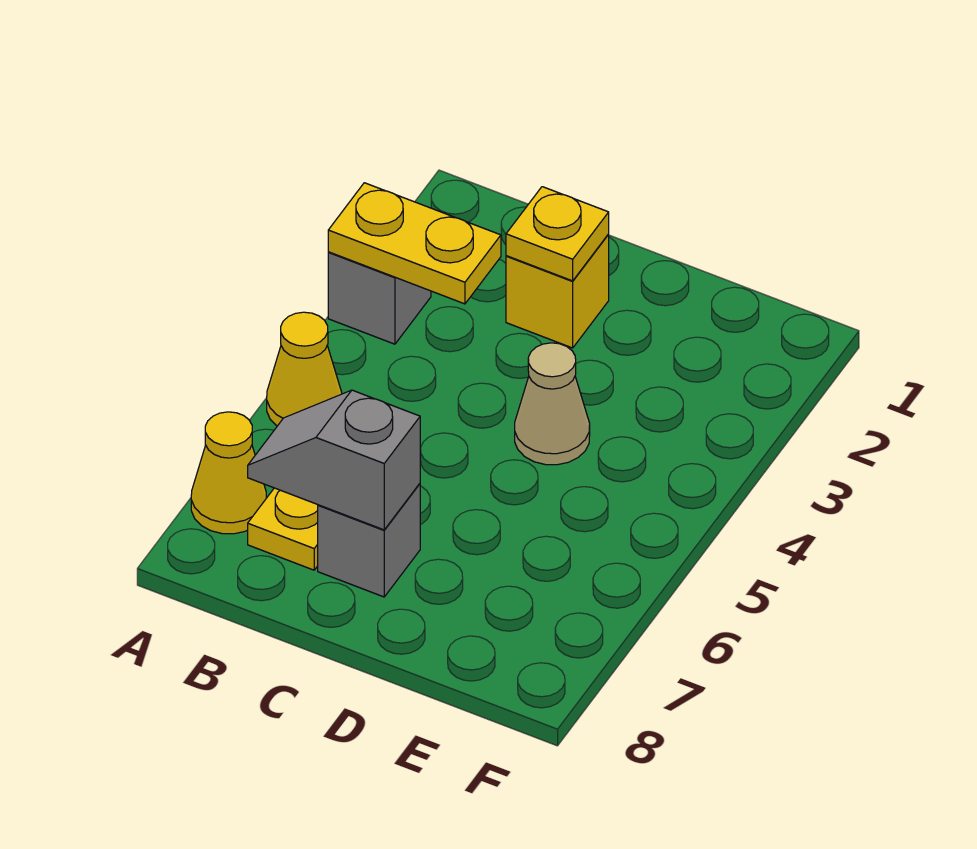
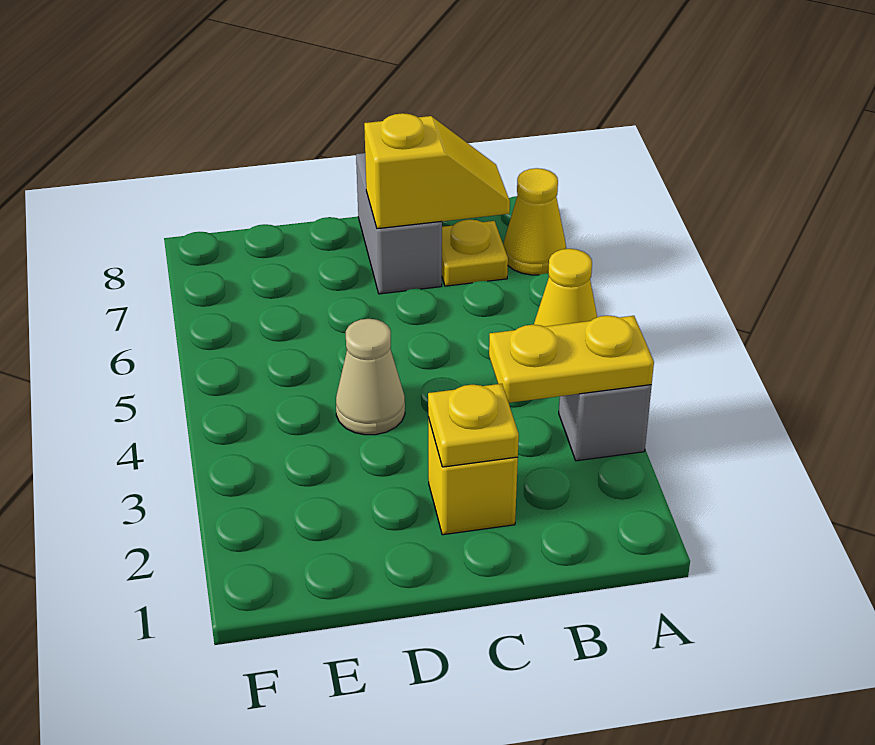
grey slope B7:C7 level 2 top C -> yellow slope B7:C7 level 2 top C
grey brick C7 level 1 -> grey brick C7:C8 level 1

